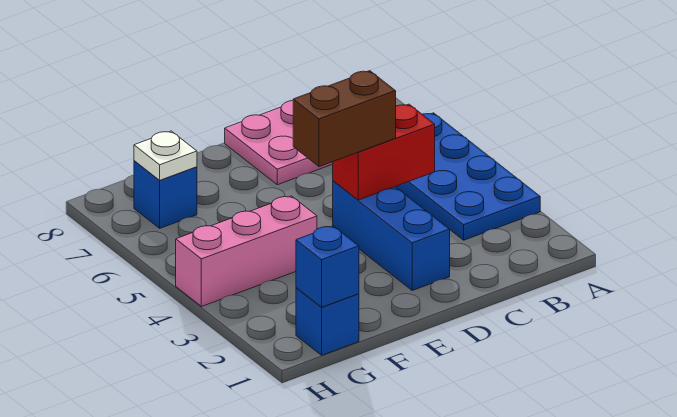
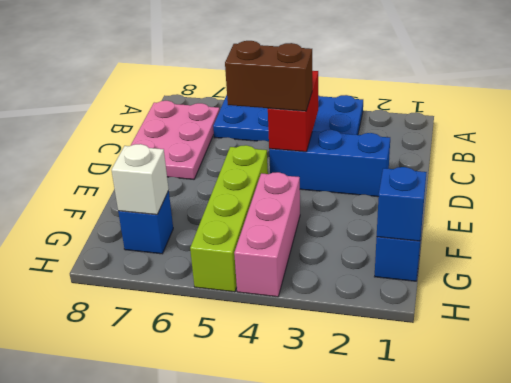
brown brick D4:E4 level 3 -> brown brick D4:D5 level 3
none -> lime brick E5:H5 level 1
white plate G7 level 2 -> white brick G7 level 2

